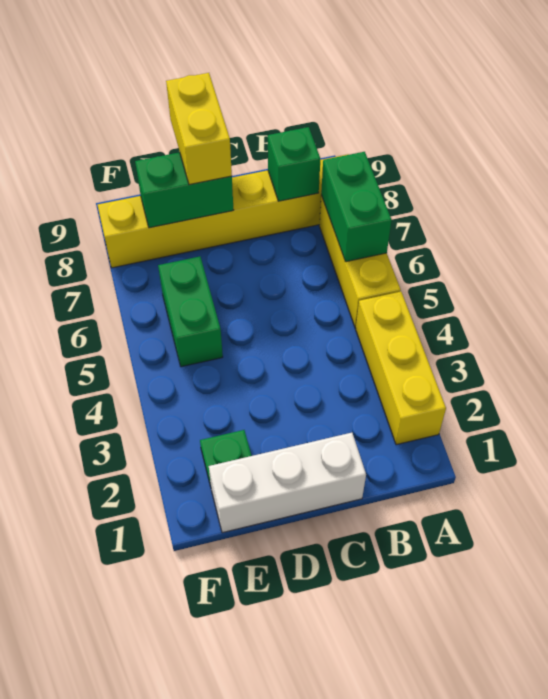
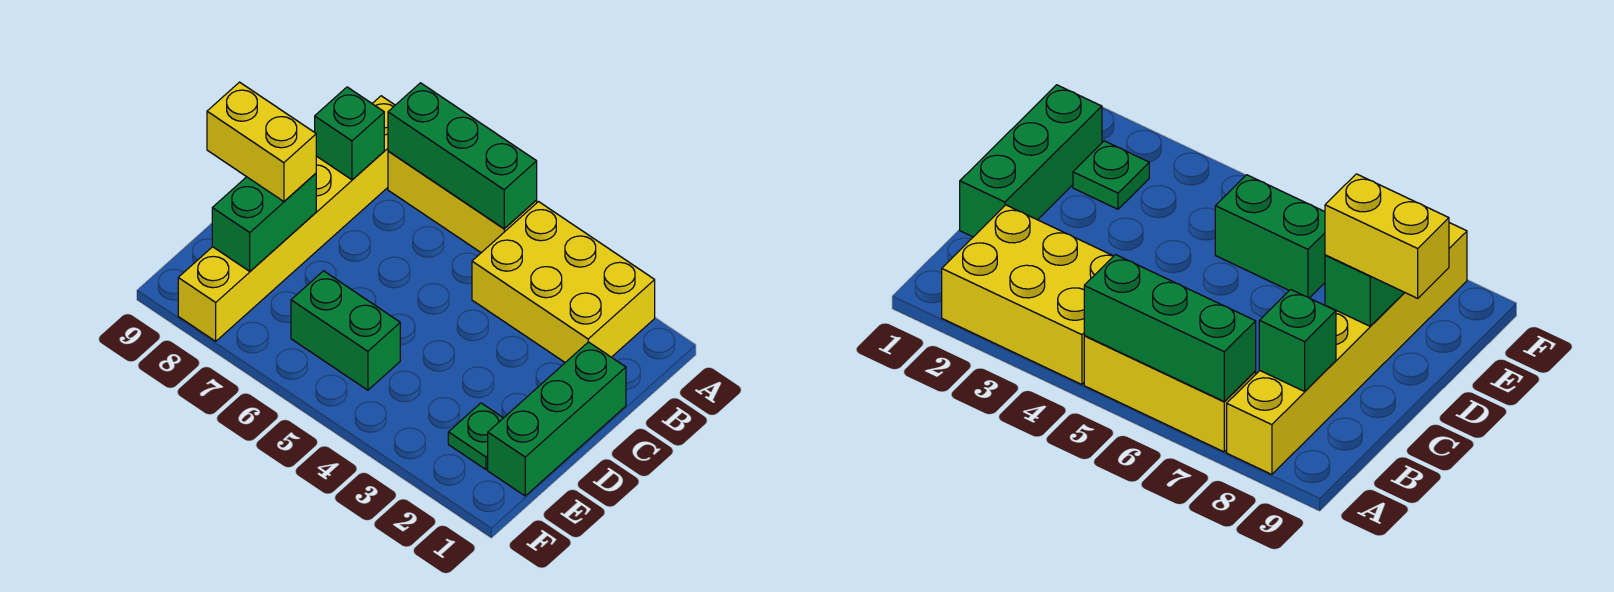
yellow brick A2:A4 level 1 -> yellow brick A2:B4 level 1
green brick A6:A7 level 2 -> green brick A5:A7 level 2
white brick C1:E1 level 1 -> green brick C1:E1 level 1

